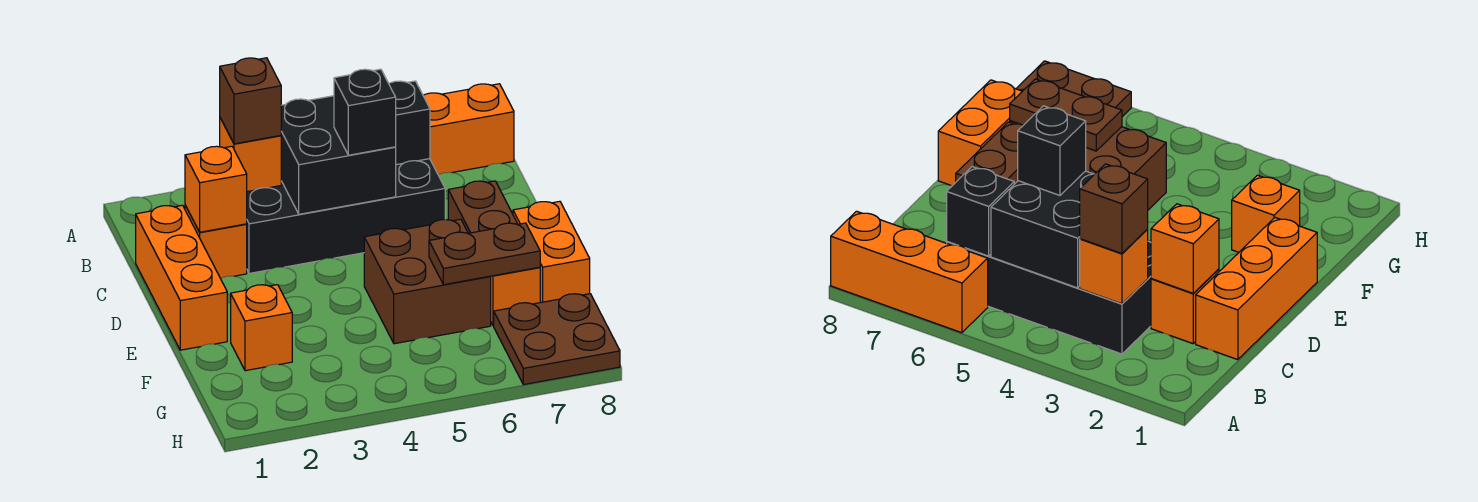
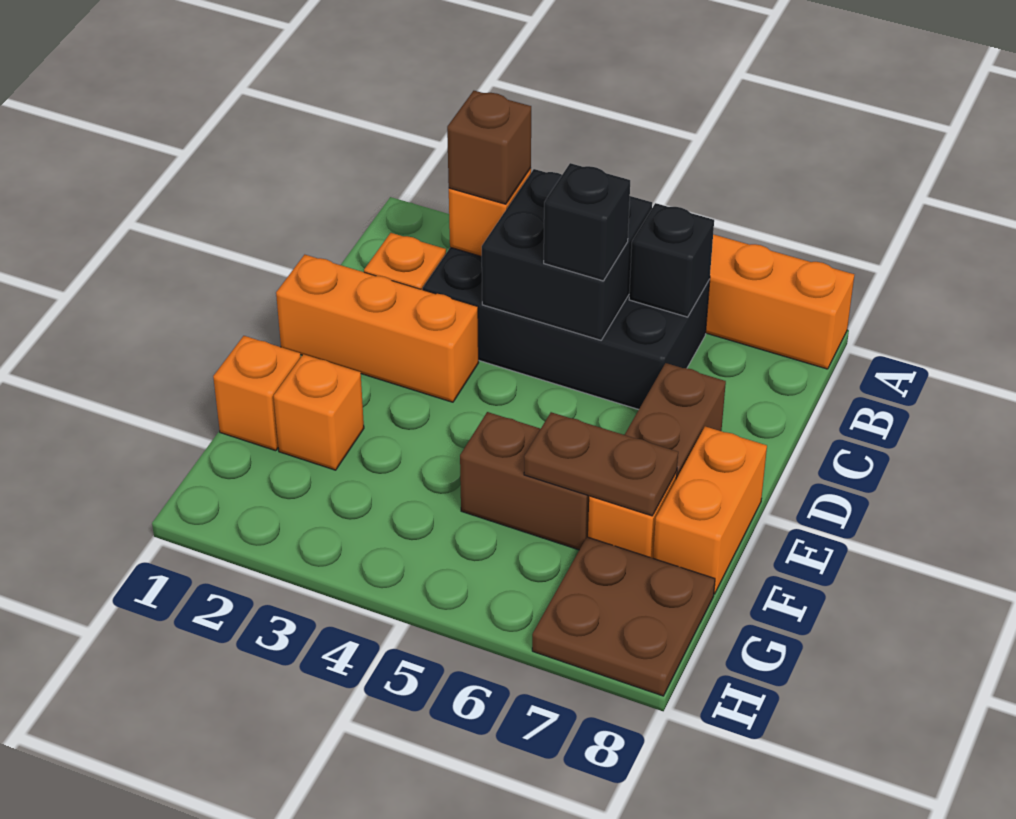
orange brick C1:E1 level 1 -> orange brick D1:D3 level 1
orange brick C2 level 2 -> orange brick F1 level 1
brown brick E5:F6 level 1 -> brown brick F5:F6 level 1

